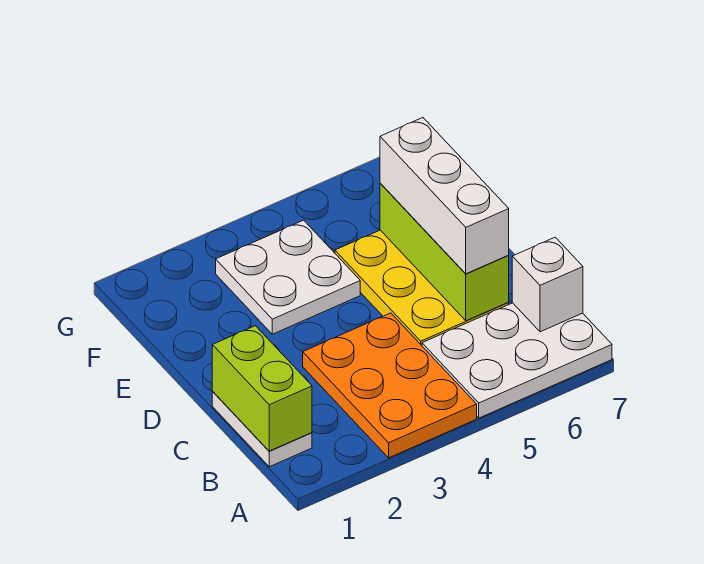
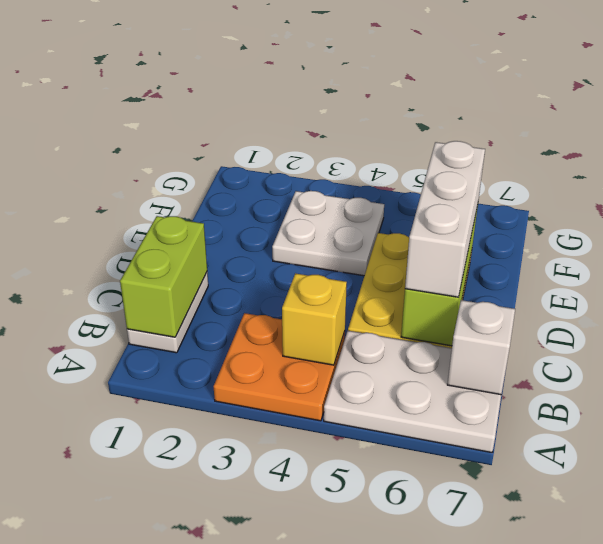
orange plate A3:C4 level 1 -> orange plate A3:B4 level 1
none -> yellow brick B4 level 2

